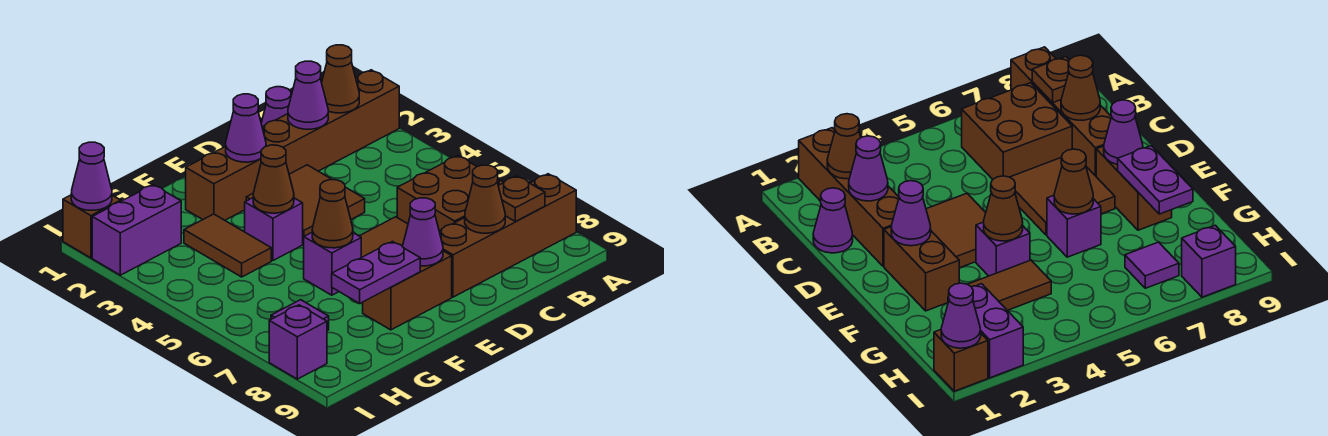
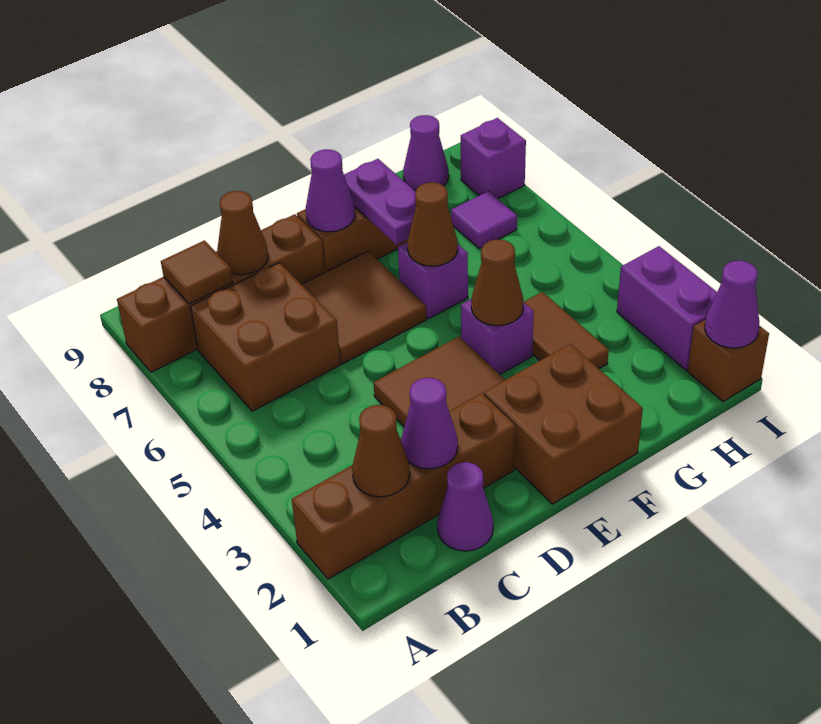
brown plate B8 level 2 -> brown tile B8 level 2
brown brick E2:F2 level 1 -> brown brick E1:F2 level 1
purple cone E2 level 2 -> purple cone H9 level 1
purple plate F8:G8 level 2 -> purple plate F7:F8 level 2
purple brick H2:I2 level 1 -> purple brick I2:I3 level 1

